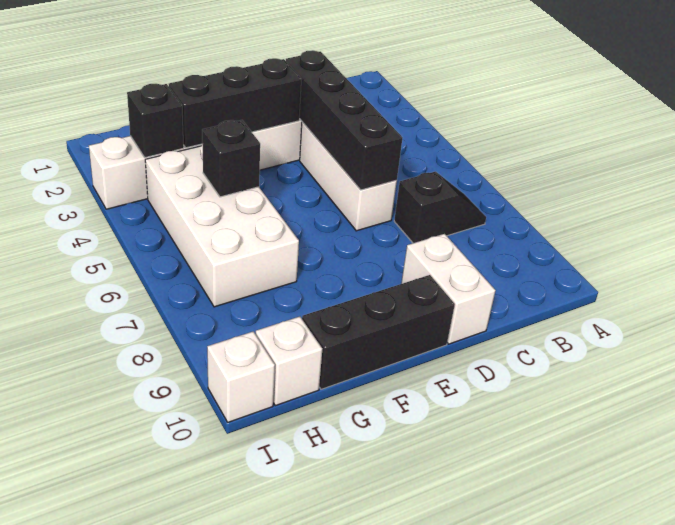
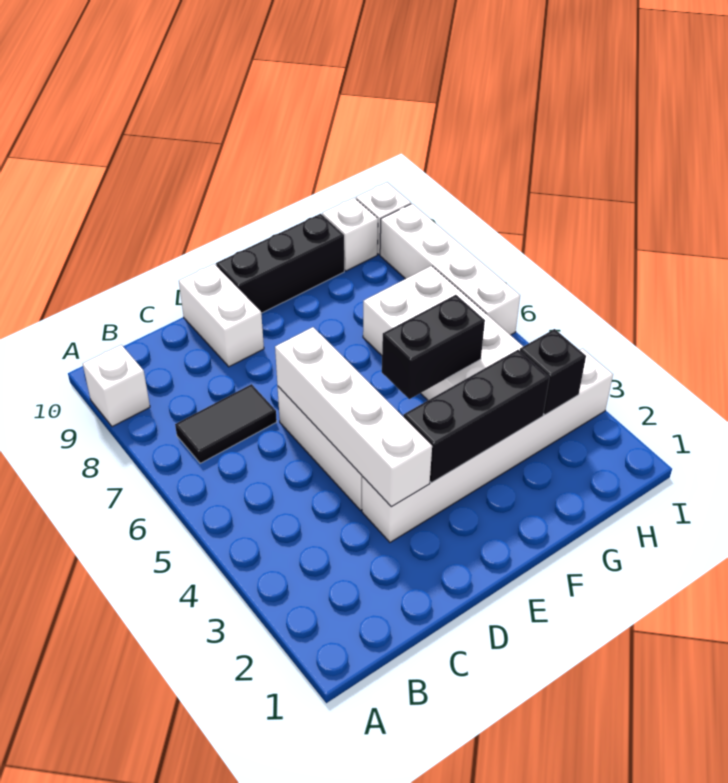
none -> white brick A9 level 1
black slope B7:C7 level 1 top C -> black tile B7:C7 level 1
black brick D3:D6 level 2 -> white brick D3:D6 level 2
black brick G5 level 2 -> black brick F5:G5 level 2
none -> white brick I6:I9 level 1

